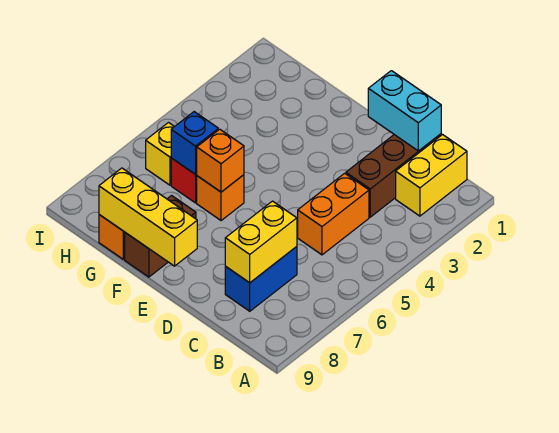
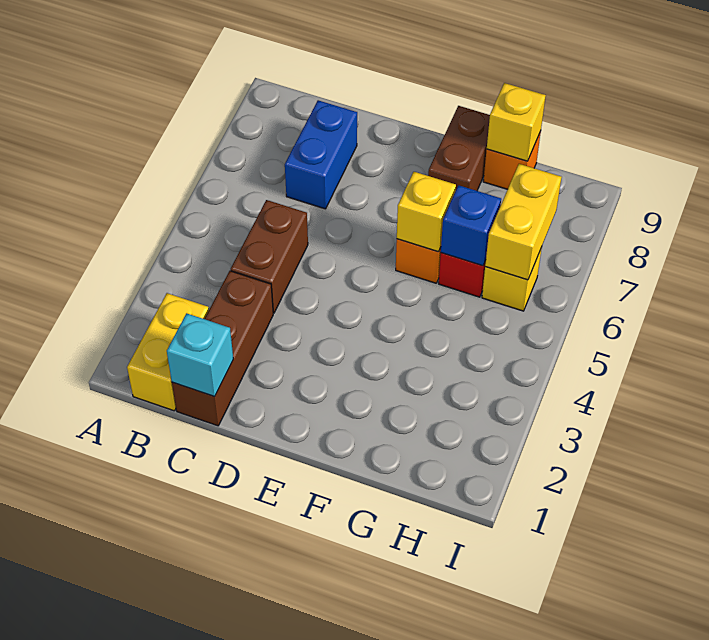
cyan brick C1:D1 level 2 -> cyan brick C1 level 2
orange brick C4:C5 level 1 -> brown brick C4:C5 level 1
yellow brick C7:C8 level 2 -> yellow brick H6:H7 level 2
yellow brick E9:G9 level 2 -> yellow brick G9 level 2
orange brick F6 level 2 -> yellow brick F6 level 2

